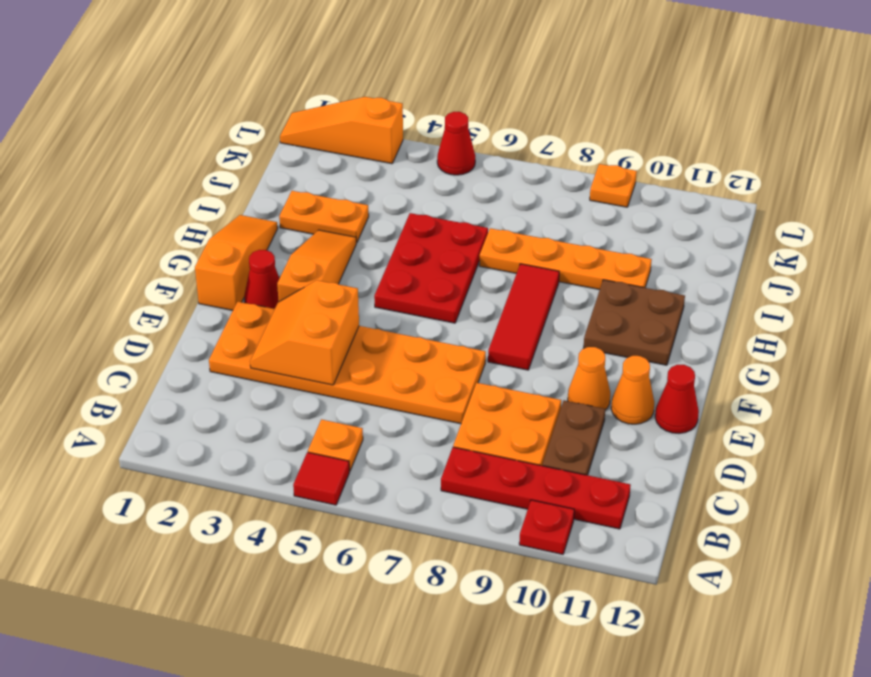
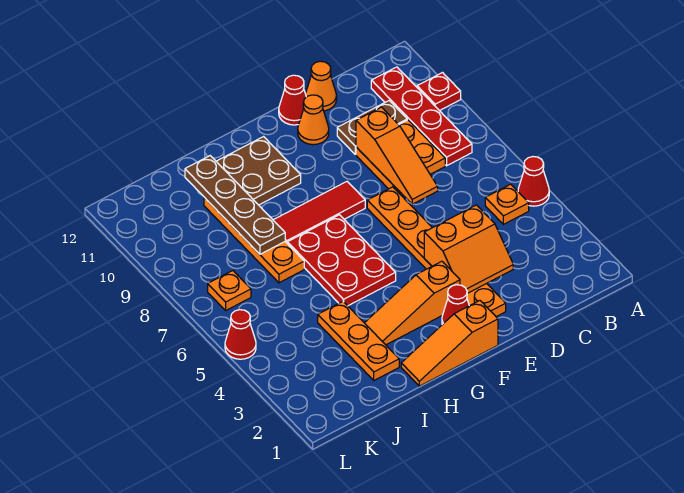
red tile A5 level 1 -> red cone A5 level 1
orange plate D2:E7 level 1 -> orange plate E2:E7 level 1
orange cone E10 level 1 -> orange cone D12 level 1
red plate G5:I6 level 1 -> red plate G5:H7 level 1
orange plate I2:I3 level 1 -> orange plate I2:I4 level 1
none -> brown plate I8:I11 level 2
orange slope L1:L3 level 1 top 3 -> orange slope D7:D9 level 2 top 9
orange plate L9 level 1 -> orange plate K7 level 1

